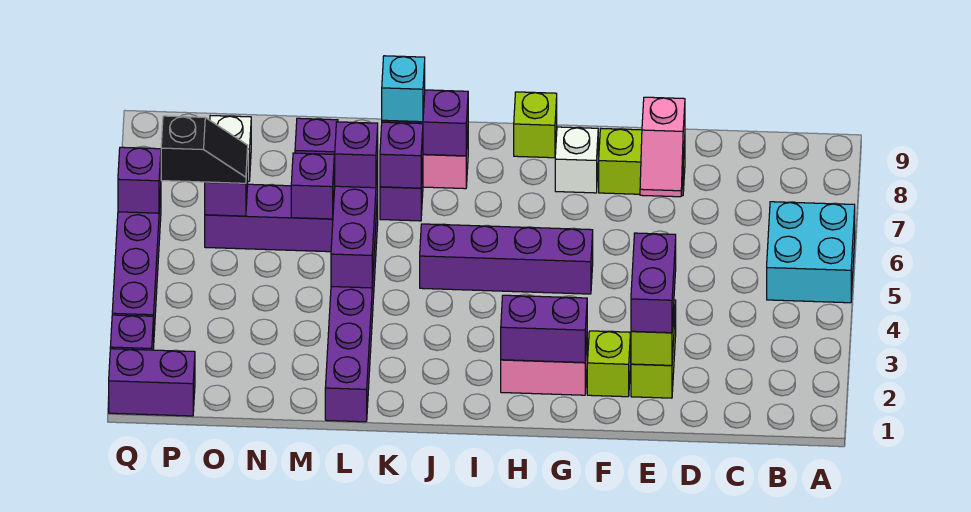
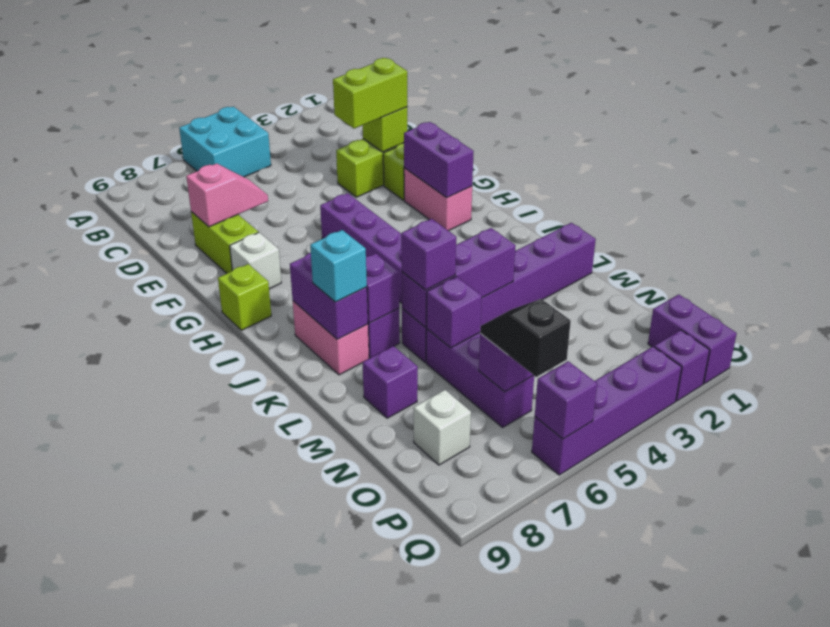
purple brick E2:E3 level 3 -> lime brick E2:E3 level 3

